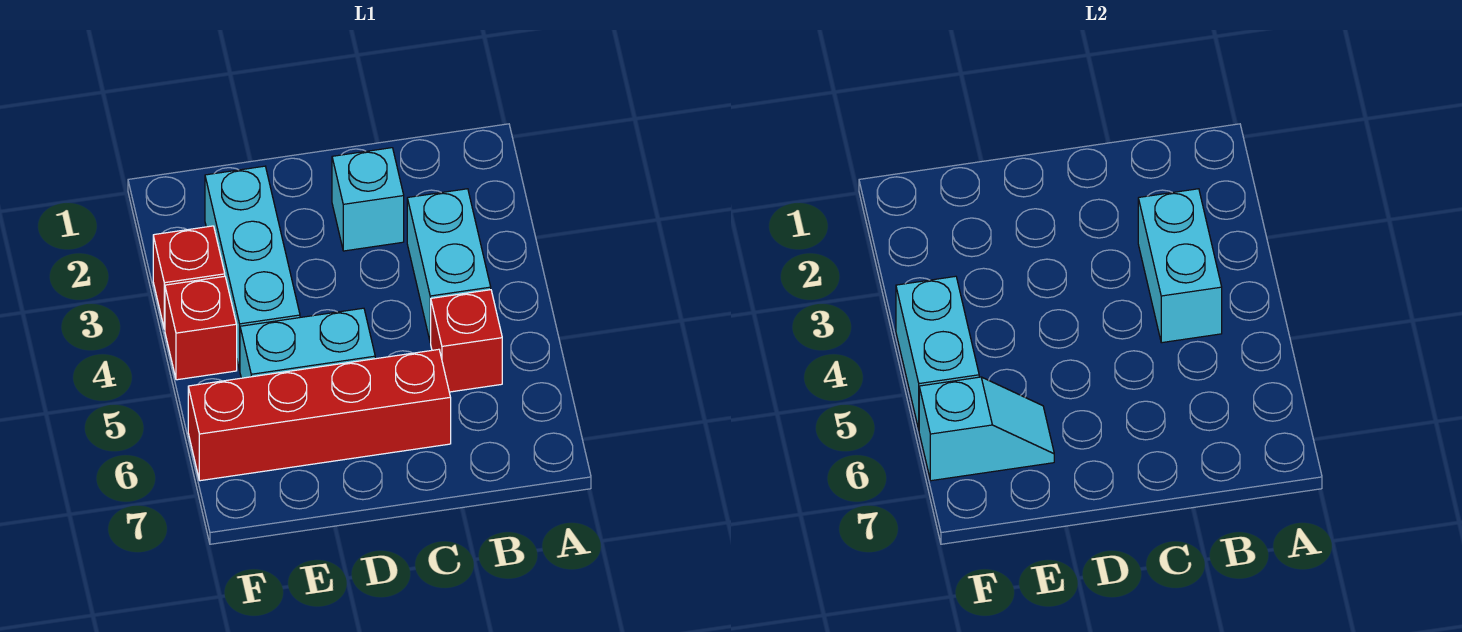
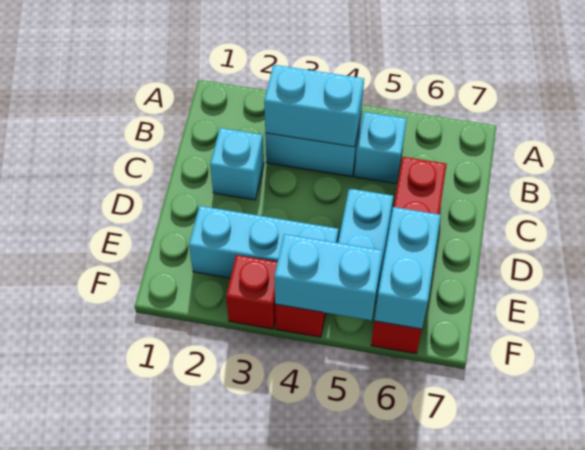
red brick B5 level 1 -> cyan brick B5 level 1
cyan slope E6:F6 level 2 top F -> cyan brick E6:F6 level 2

